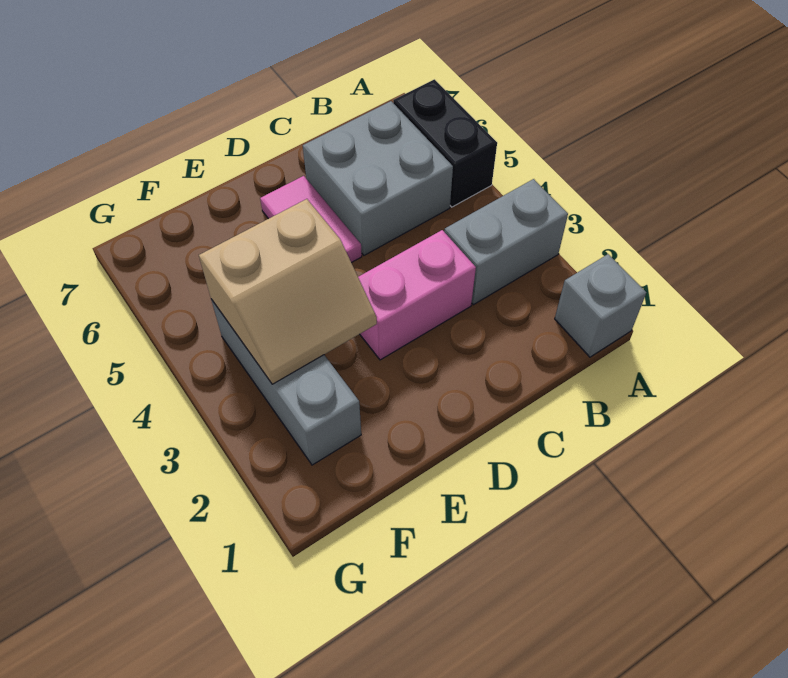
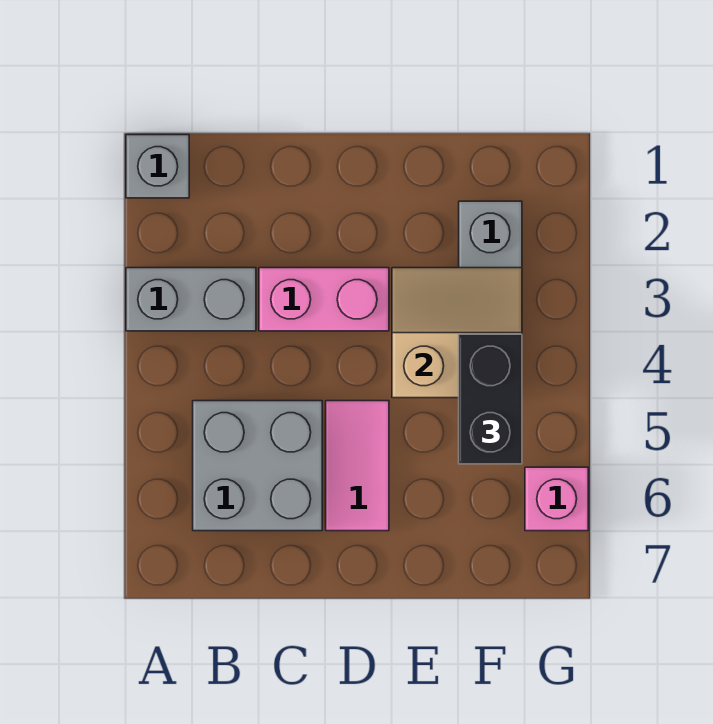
black brick A5:A6 level 1 -> black brick F4:F5 level 3
none -> pink brick G6 level 1

